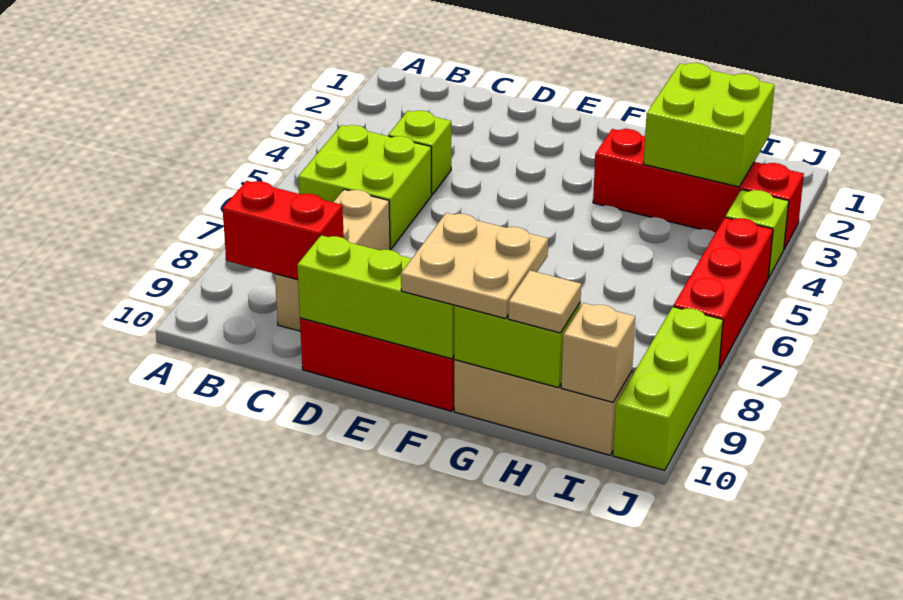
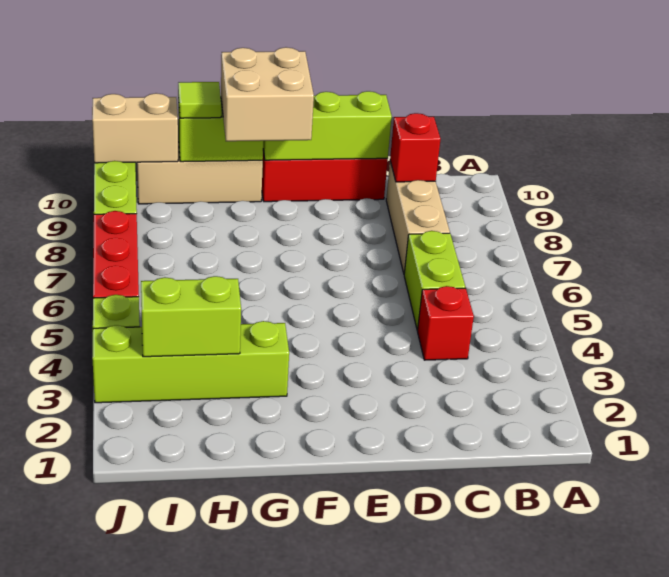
lime brick B5:C6 level 1 -> lime brick C5:C6 level 1
red brick B9:C9 level 2 -> red brick C9 level 2
lime brick C4 level 1 -> red brick C4 level 1
tan plate F9:G10 level 3 -> tan brick F9:G10 level 3
red brick G3:J3 level 1 -> lime brick G3:J3 level 1
lime brick H2:I3 level 2 -> lime brick H3:I3 level 2
tan tile H10 level 3 -> lime tile H10 level 3
tan brick I10 level 2 -> tan brick I10:J10 level 2

